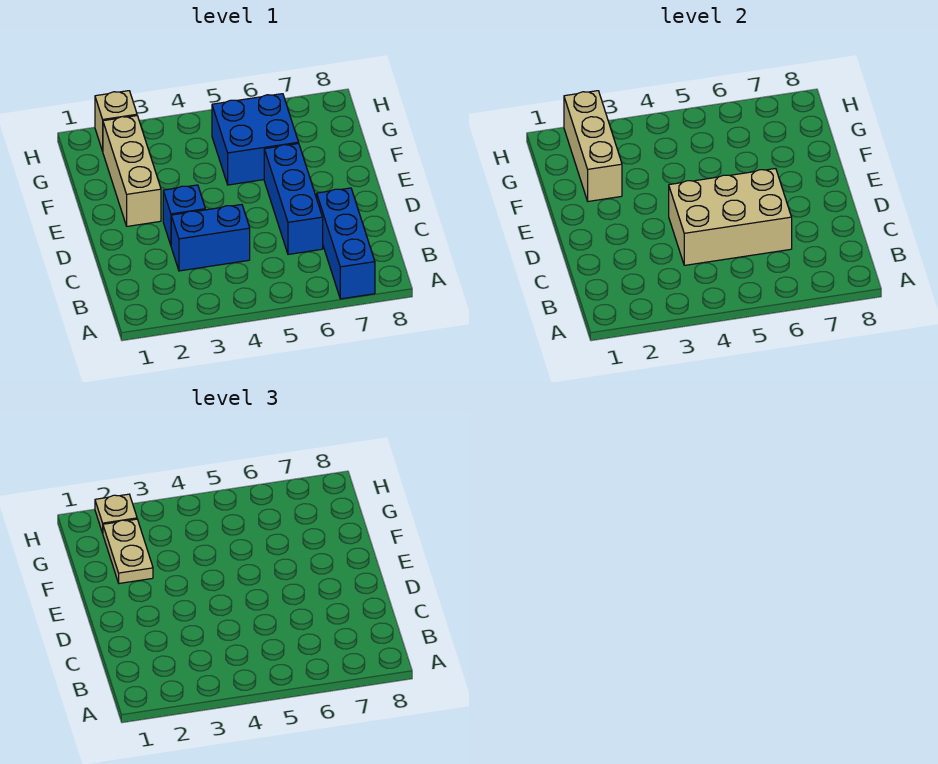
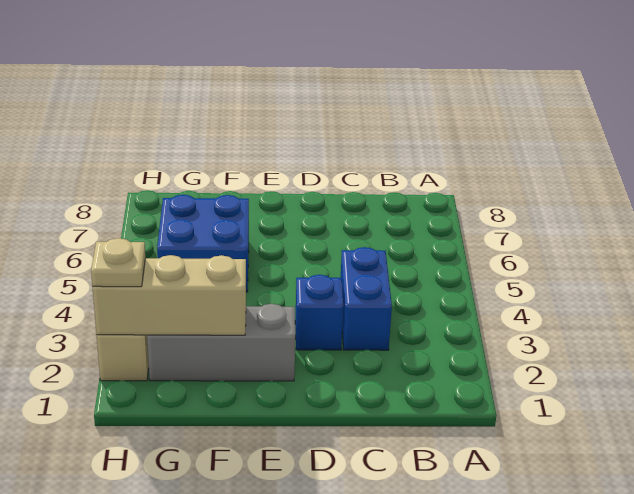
blue brick A7:C7 level 1 -> none
tan brick C4:D6 level 2 -> none
blue brick C6:E6 level 1 -> none
tan brick E2:G2 level 1 -> grey brick E2:G2 level 1
tan plate F2:G2 level 3 -> none

